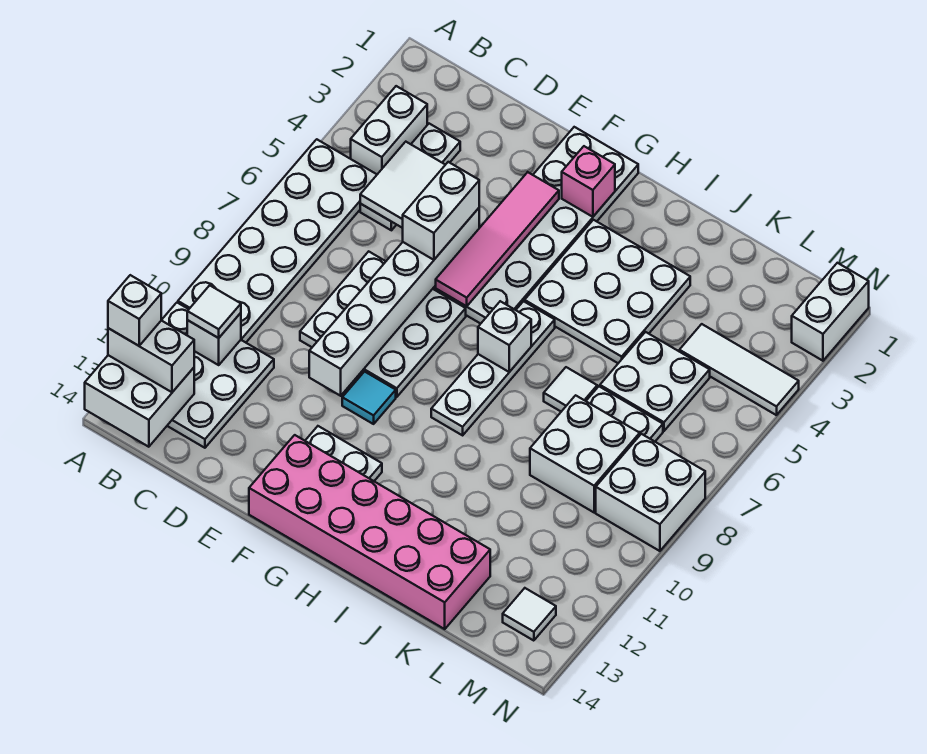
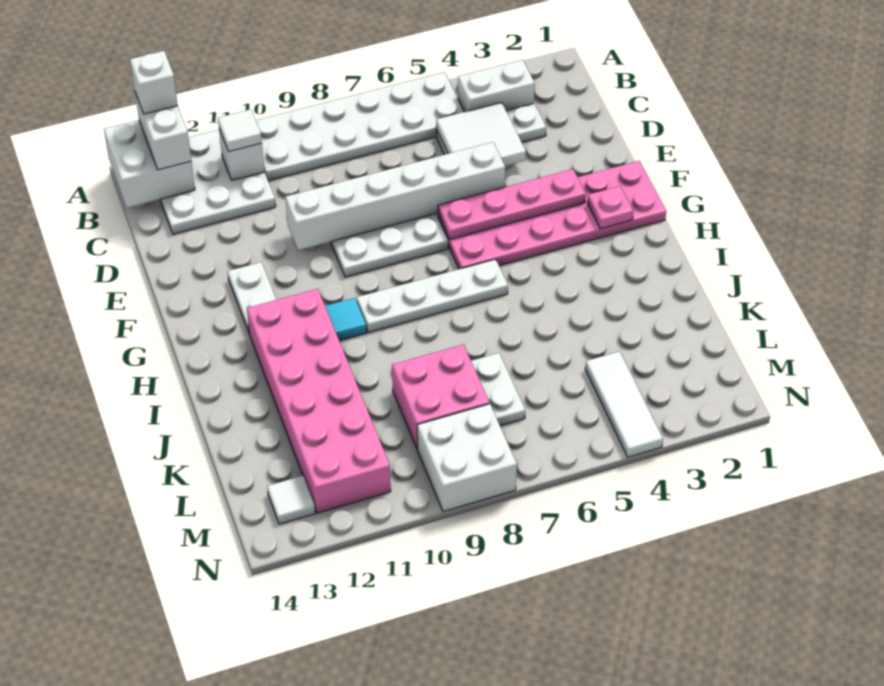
white brick E5:E6 level 3 -> none
white plate F1:G6 level 1 -> pink plate F1:G6 level 1
pink tile F3:F6 level 2 -> pink plate F3:F6 level 2
cyan tile F10 level 1 -> cyan tile H10 level 1
pink brick F13:K14 level 1 -> pink brick H11:M12 level 1
pink brick G2 level 2 -> pink plate G2 level 2
white plate H3:J5 level 1 -> none
white brick H7 level 2 -> none
white tile J7 level 1 -> none
white plate K5:L6 level 1 -> none
white brick K8:L9 level 1 -> pink brick K8:L9 level 1
white brick N1:N2 level 1 -> none

